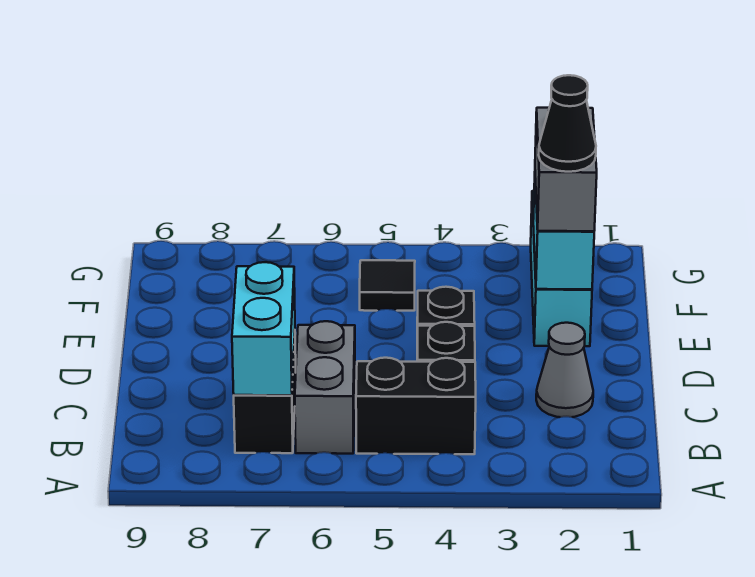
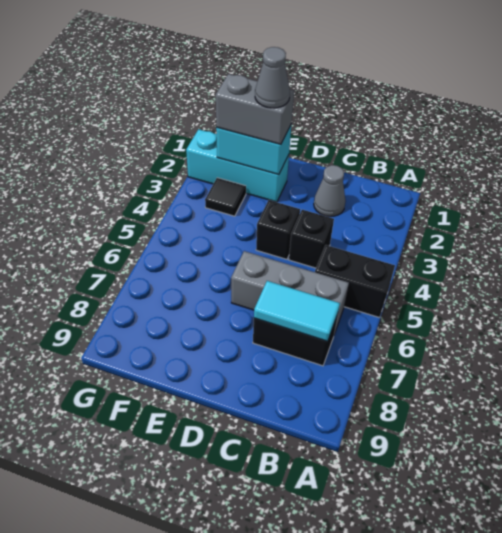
black brick B4:B5 level 1 -> black brick A5:B5 level 1
grey brick B6:C6 level 1 -> grey brick B6:D6 level 1
cyan brick B7:C7 level 2 -> cyan tile B7:C7 level 2
black cone E2 level 4 -> grey cone E2 level 4
black tile F5 level 1 -> black tile F3 level 1

